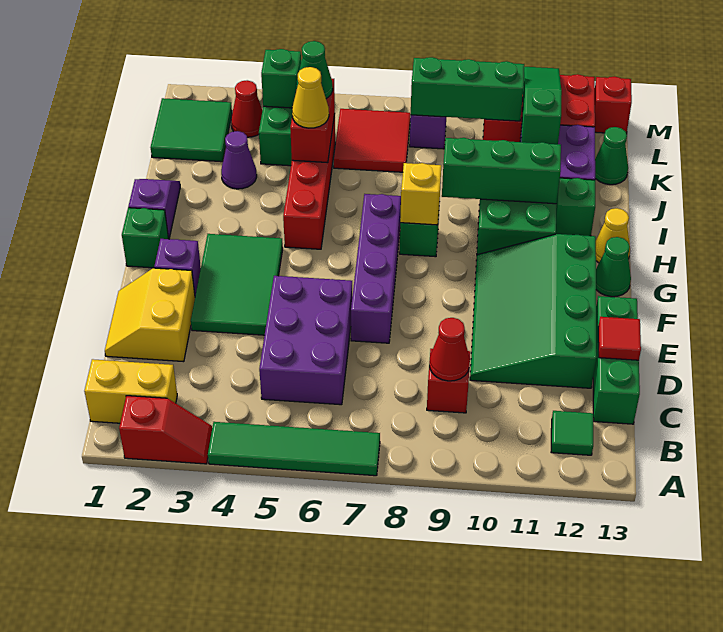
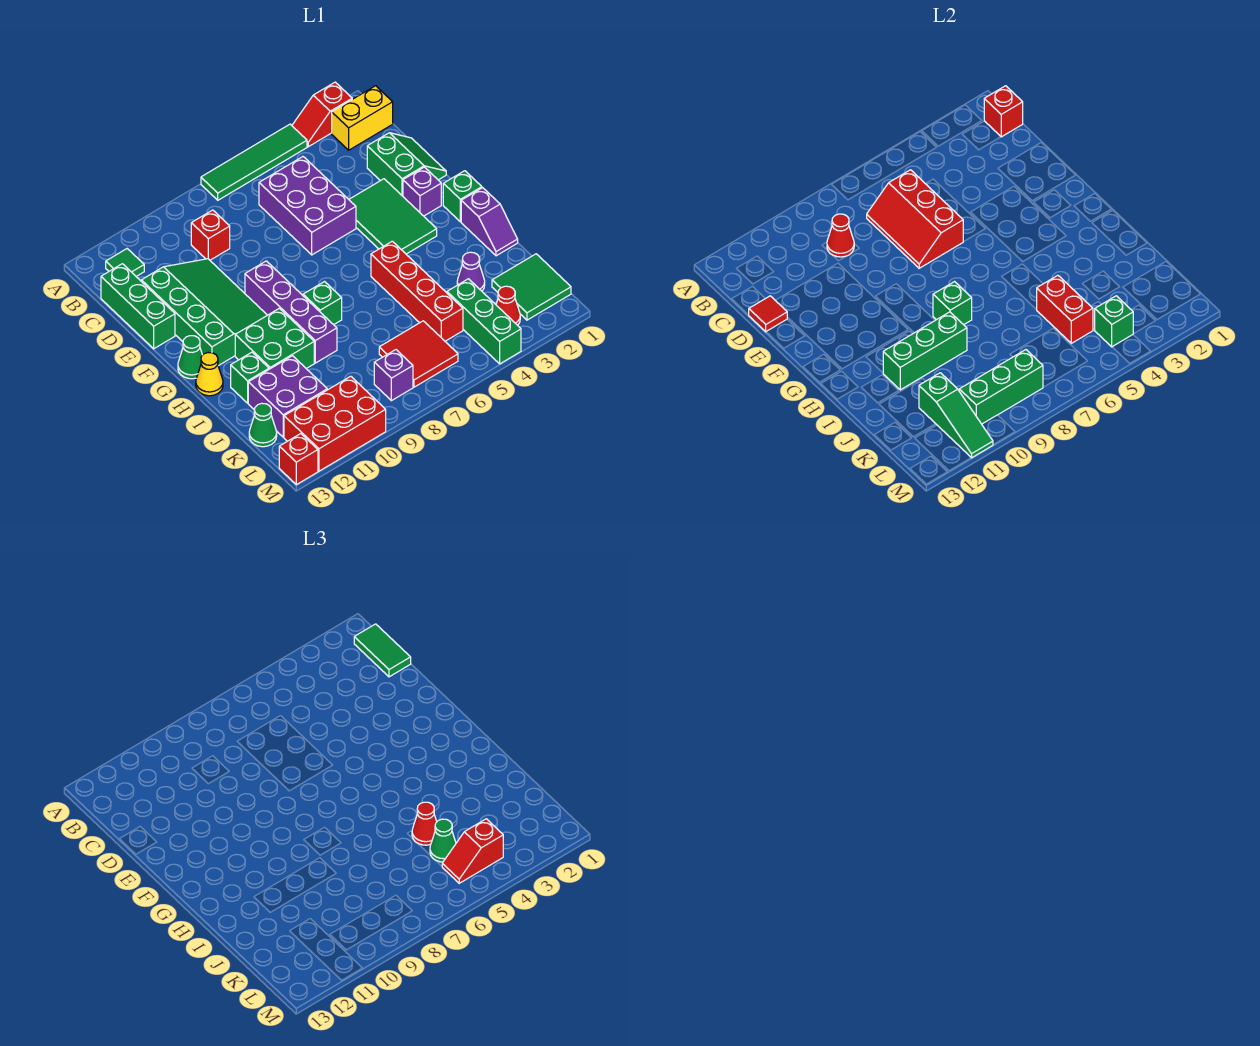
none -> red brick B1 level 2
none -> green tile B1:C1 level 3
none -> red slope C6:E7 level 2 top 6
yellow slope D1:E2 level 1 top 2 -> green slope D1:E2 level 1 top 2
purple brick E7:H7 level 1 -> purple brick F9:I9 level 1
yellow brick H8 level 2 -> green brick H8 level 2
yellow cone J5 level 3 -> red cone J5 level 3
none -> red slope L4:L5 level 3 top 4

